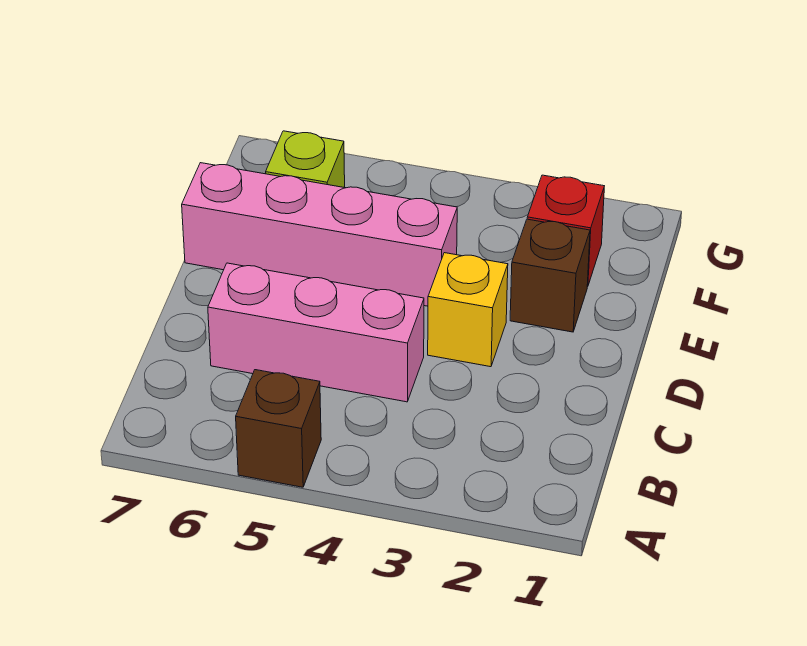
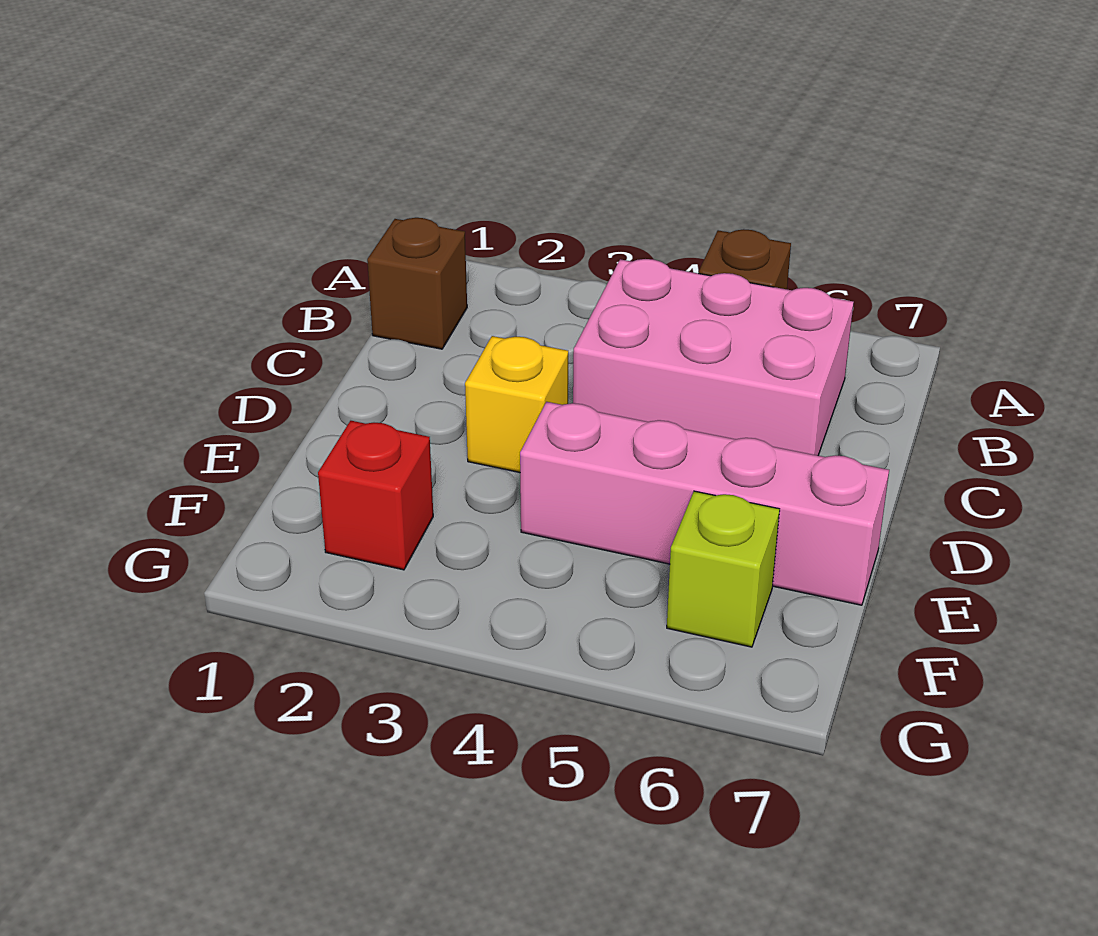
pink brick C4:C6 level 1 -> pink brick B4:C6 level 1
brown brick E2 level 1 -> brown brick B1 level 1

